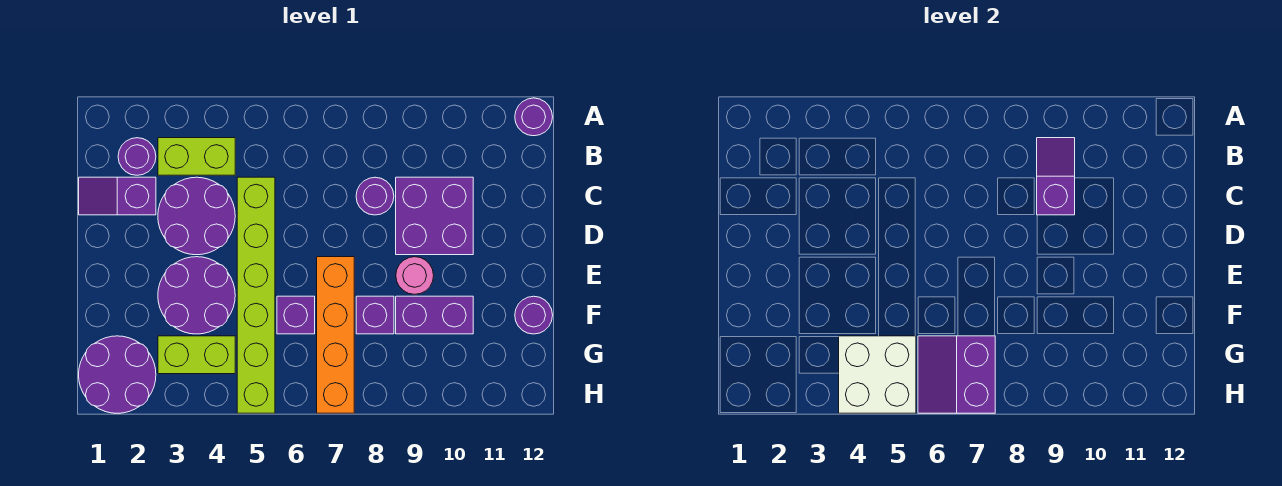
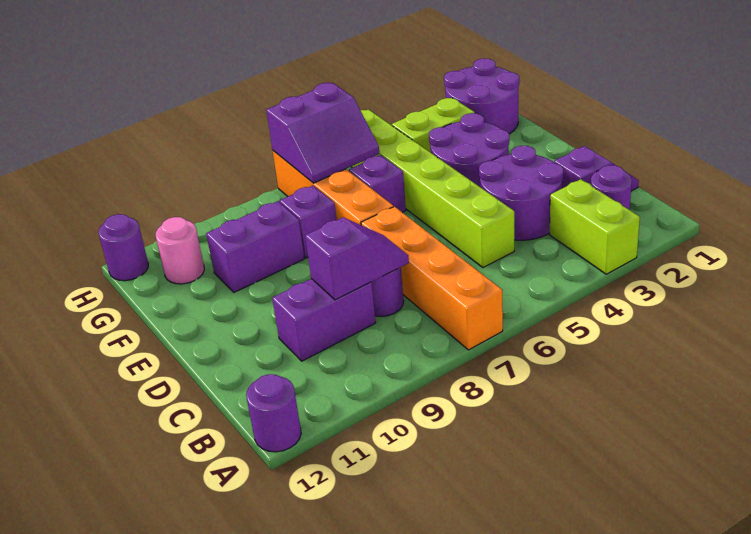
none -> orange brick A7:D7 level 1
lime brick B3:B4 level 1 -> lime brick A3:B3 level 1
purple slope B9:C9 level 2 top C -> purple slope C8:C9 level 2 top 9
purple brick C9:D10 level 1 -> purple brick C9:C10 level 1
pink round brick E9 level 1 -> pink round brick G11 level 1
purple round brick F12 level 1 -> purple round brick H12 level 1
white brick G4:H5 level 2 -> none
purple slope G6:H7 level 2 top 7 -> purple slope G6:H7 level 2 top H

